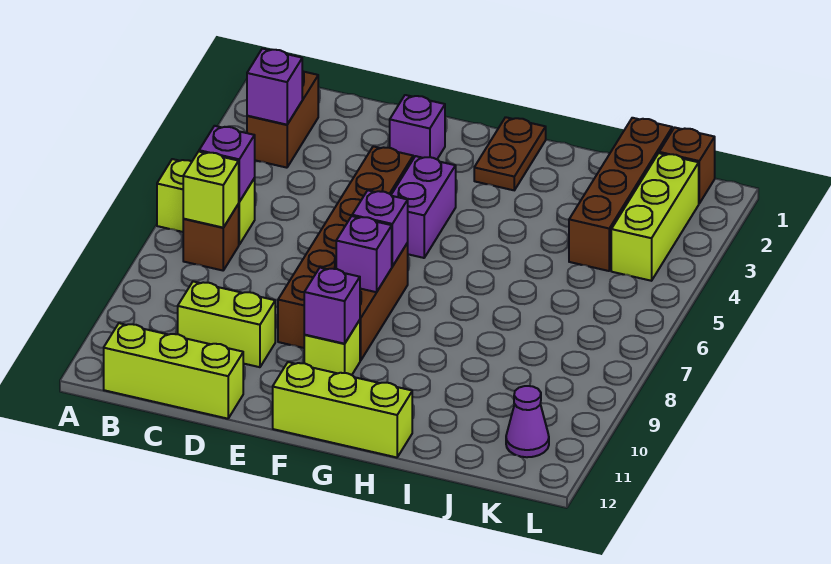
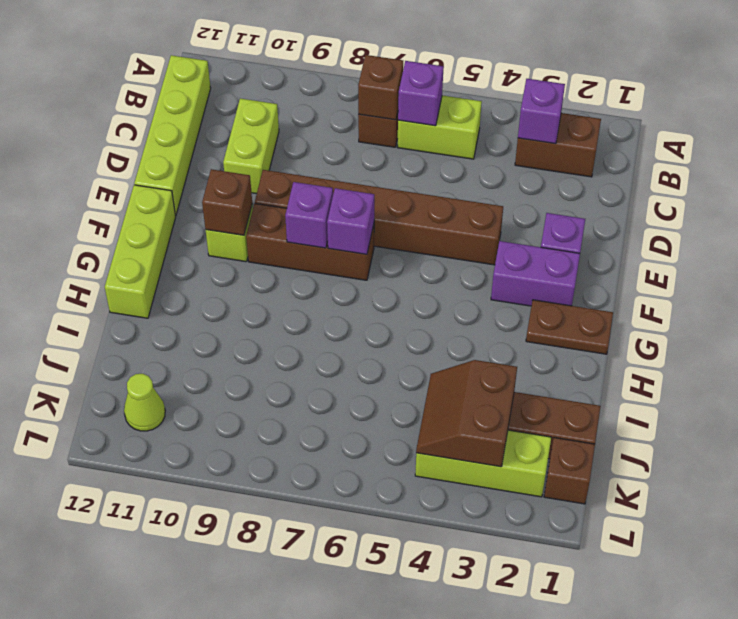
lime brick A6:B6 level 1 -> lime brick B5:B6 level 1
lime brick B7 level 2 -> brown brick B7 level 2
lime brick B12:D12 level 1 -> lime brick B12:E12 level 1
purple brick F4:F5 level 1 -> purple brick F2:F3 level 1
purple brick F10 level 2 -> brown brick F10 level 2
none -> brown slope J3:K4 level 2 top 3
purple cone K11 level 1 -> lime cone K11 level 1

